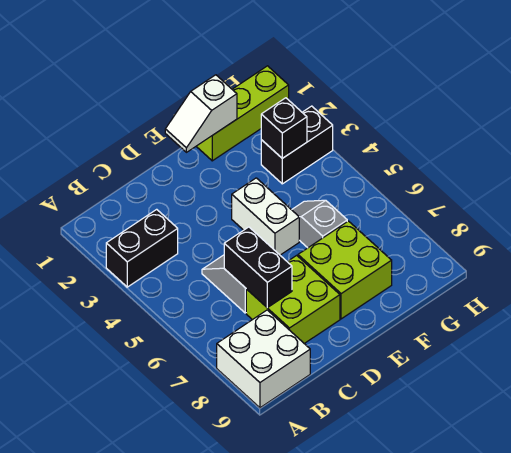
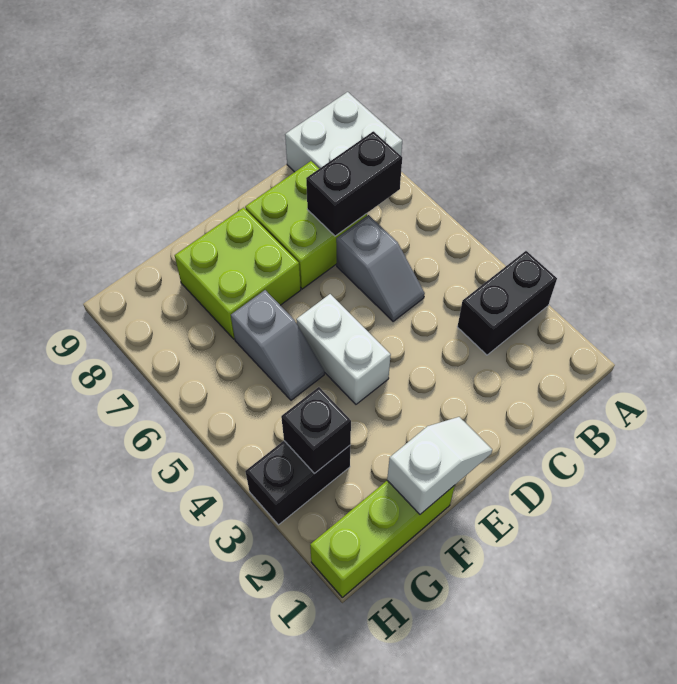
black brick C6:C7 level 2 -> black brick B7:C7 level 2

